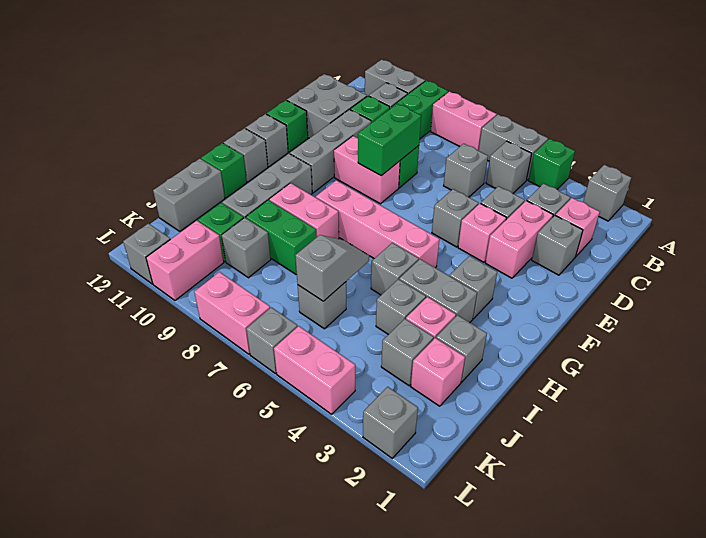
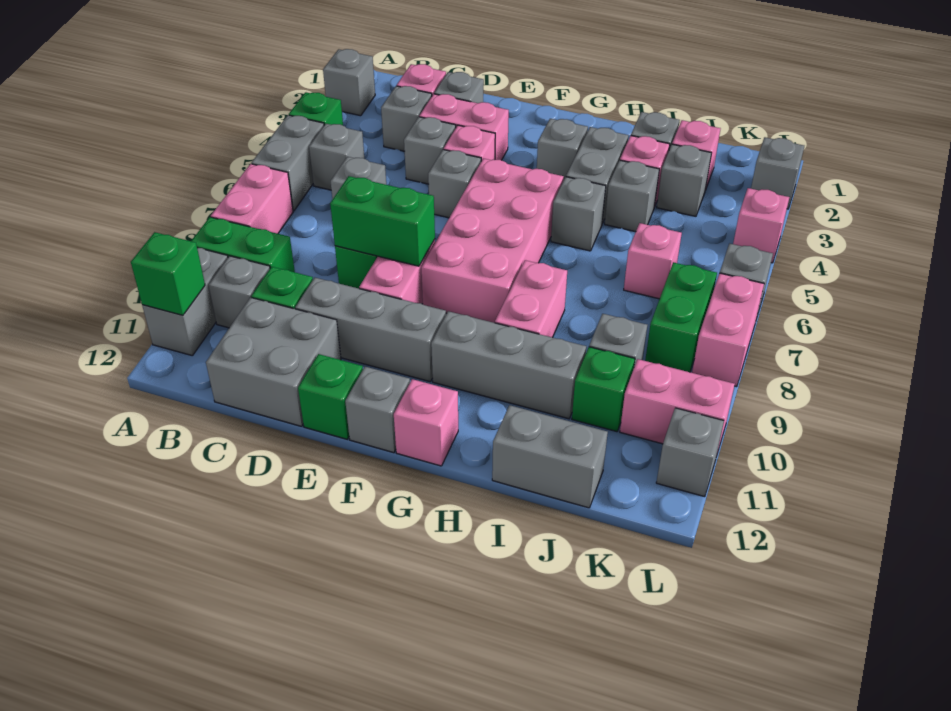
pink brick G5:G8 level 1 -> pink brick F5:G8 level 1
grey brick G12 level 1 -> pink brick G12 level 1
green brick H12 level 1 -> green brick A11 level 2
grey slope I6:J6 level 2 top J -> none
green brick I8:I9 level 1 -> green brick K7:K8 level 1
grey brick J6 level 1 -> pink brick J6 level 1
pink brick L4:L5 level 1 -> pink brick L4 level 1

